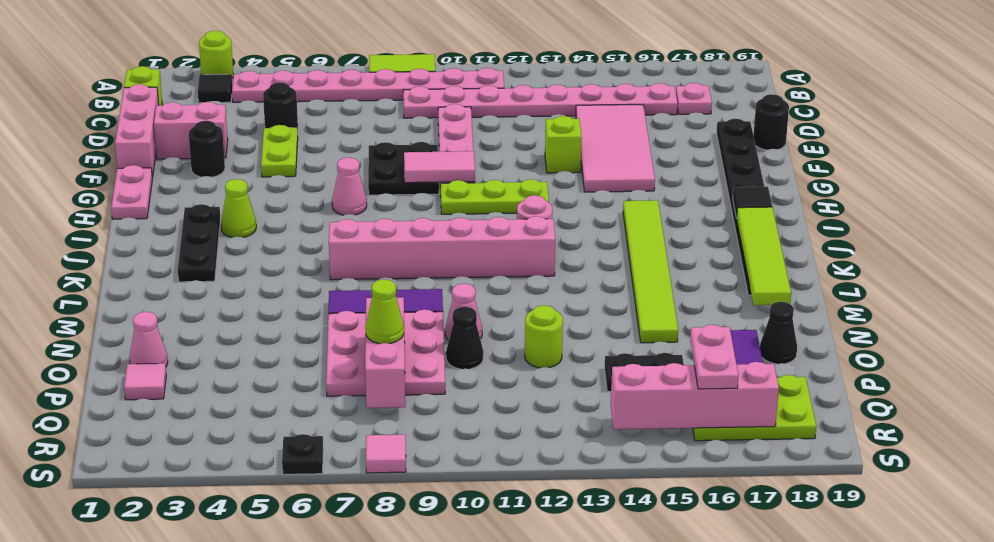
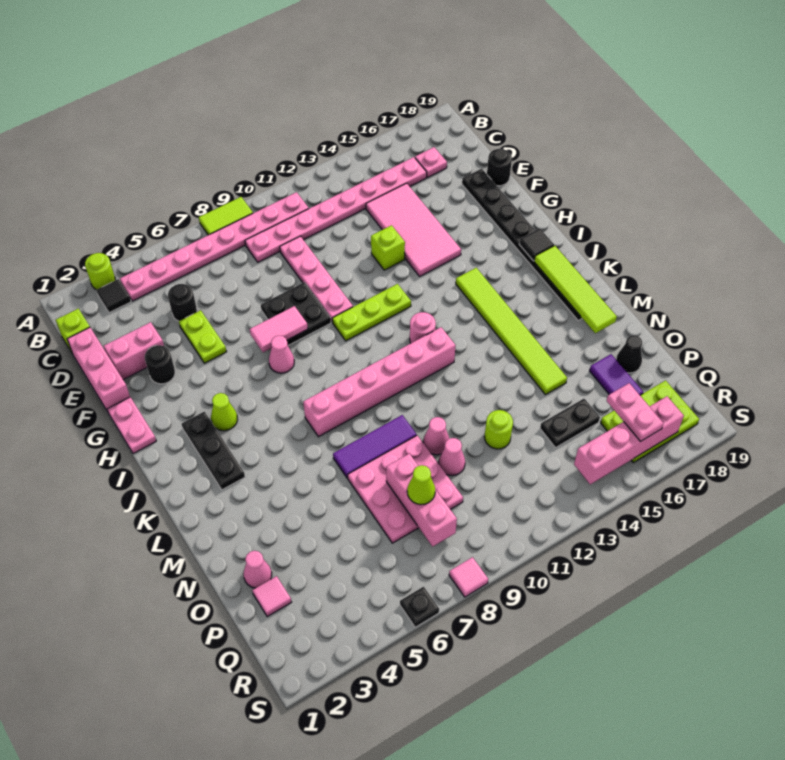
pink tile G9:G10 level 2 -> pink tile G7:G8 level 2
black cone O10 level 1 -> pink cone O10 level 1

